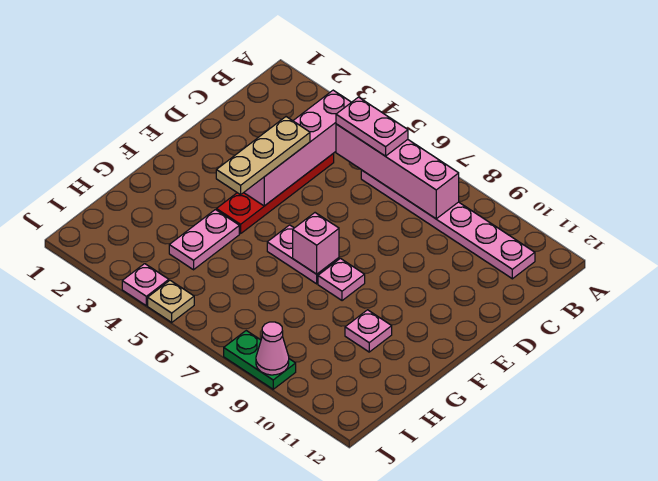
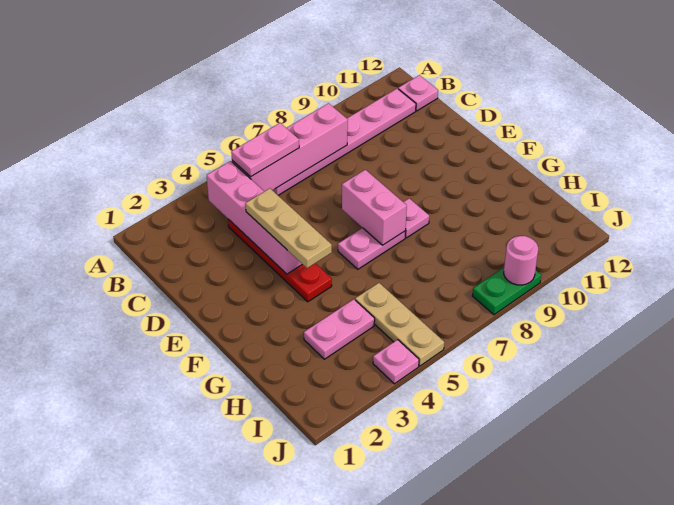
pink brick F7 level 2 -> pink brick E7:F7 level 2
pink plate G4:H4 level 1 -> pink plate H3:H4 level 1
pink plate G10 level 1 -> pink plate B12 level 1
tan plate J5 level 1 -> tan plate H5:J5 level 1
pink cone J9 level 2 -> pink round brick J9 level 2

